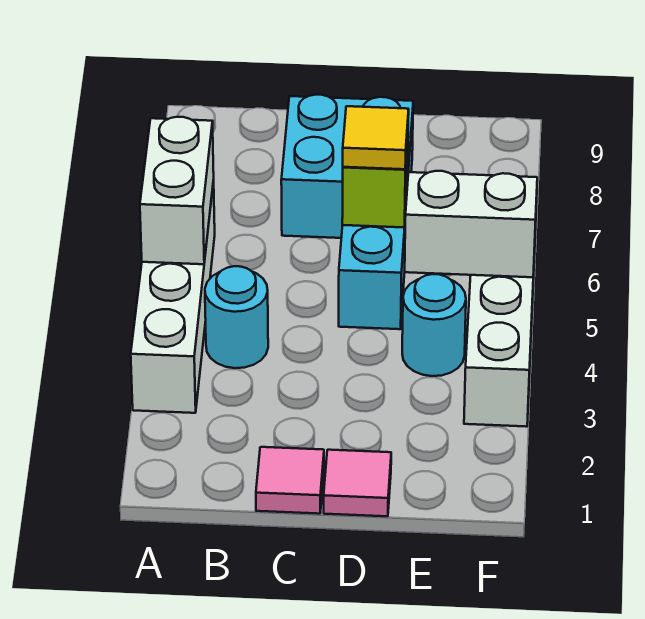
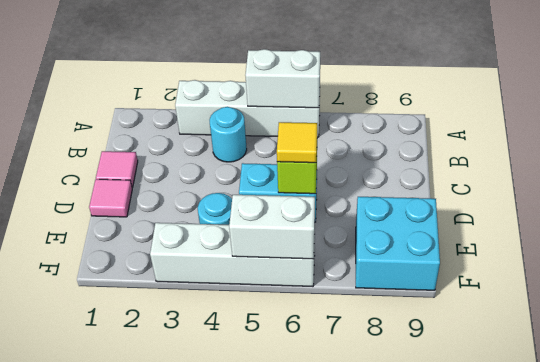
cyan brick C7:D8 level 1 -> cyan brick E8:F9 level 1
white brick E5:F5 level 2 -> white brick F5:F6 level 2

